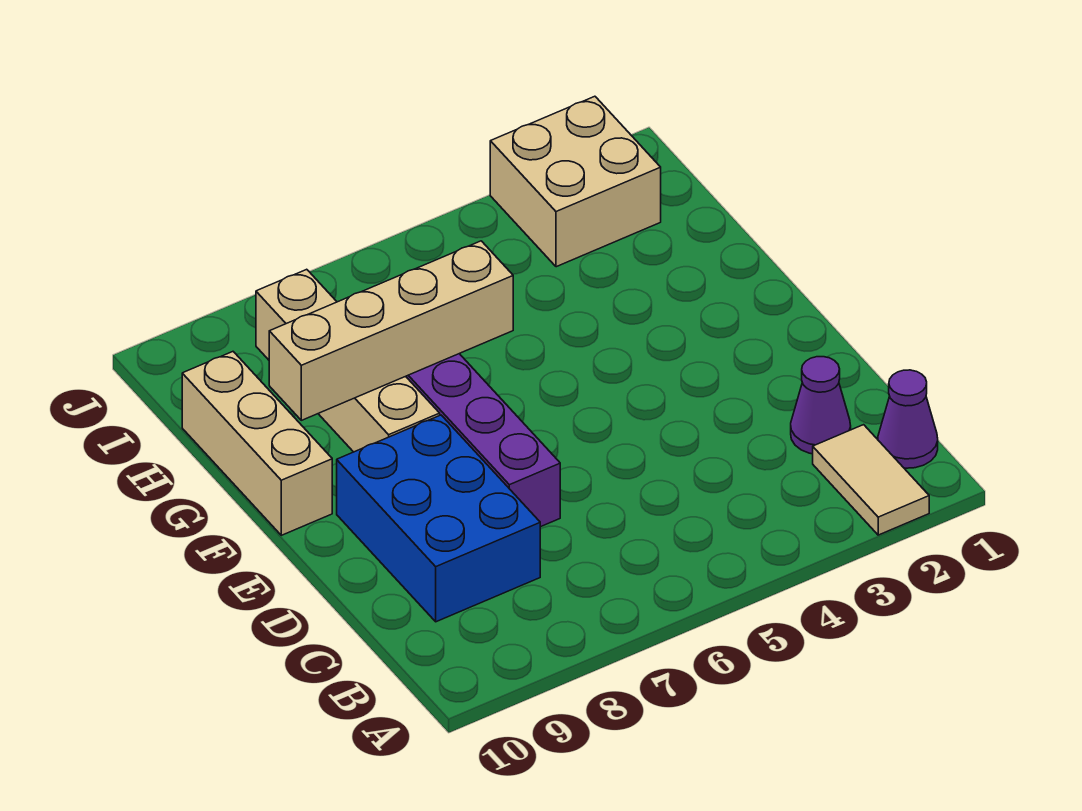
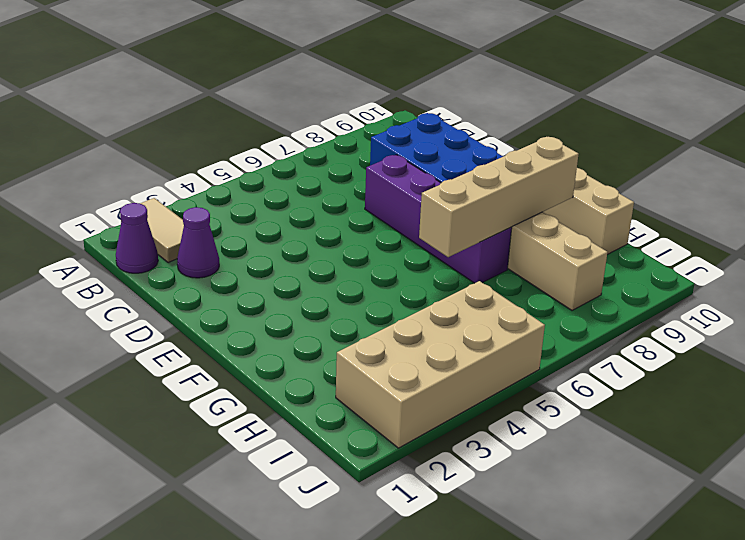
tan brick I2:J3 level 1 -> tan brick I2:J5 level 1

